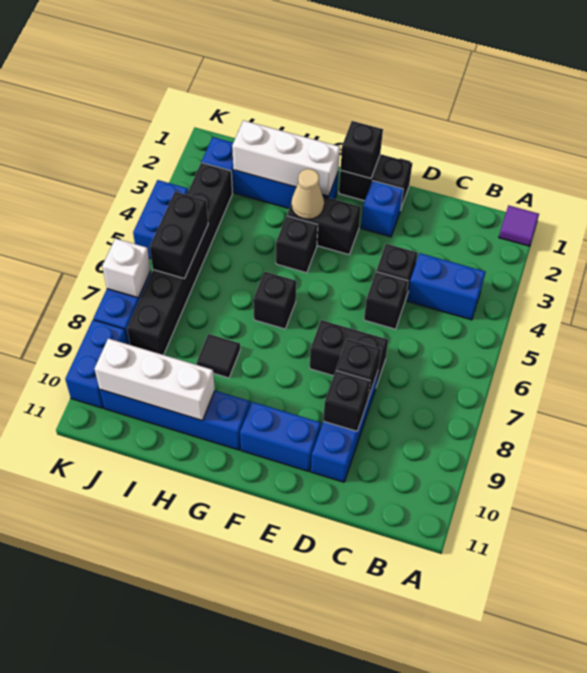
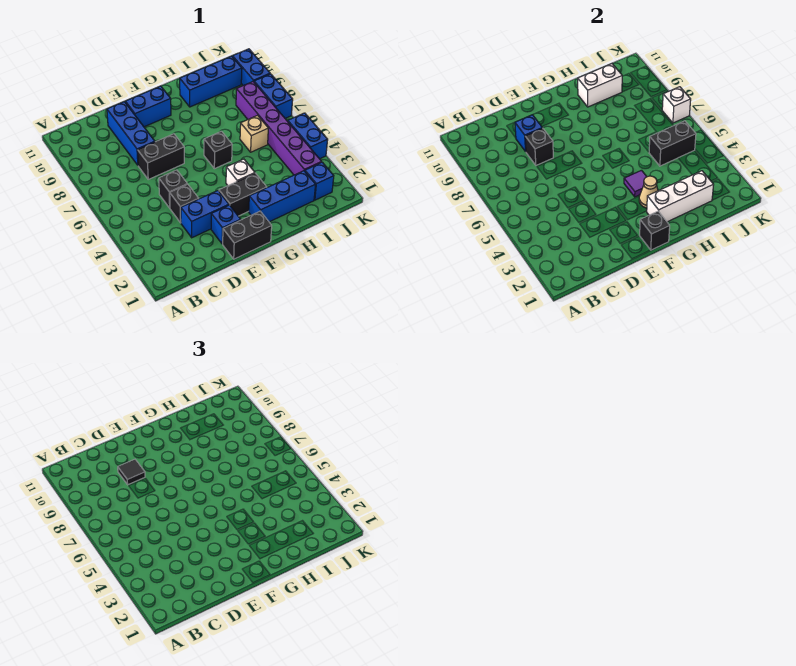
purple tile A1 level 1 -> purple tile G4 level 2
blue brick B4:C4 level 1 -> blue brick D3:E3 level 1
black brick D9 level 2 -> blue brick D9 level 2
black brick G4 level 1 -> white brick G4 level 1
blue brick G10:J10 level 1 -> blue brick H10:J10 level 1
black tile H8 level 1 -> black tile D9 level 3
white brick H10:J10 level 2 -> white brick H10:I10 level 2
none -> tan brick I6 level 1
black brick J3:J8 level 1 -> purple brick J3:J8 level 1
black brick J5:J6 level 2 -> black brick I5:J5 level 2

